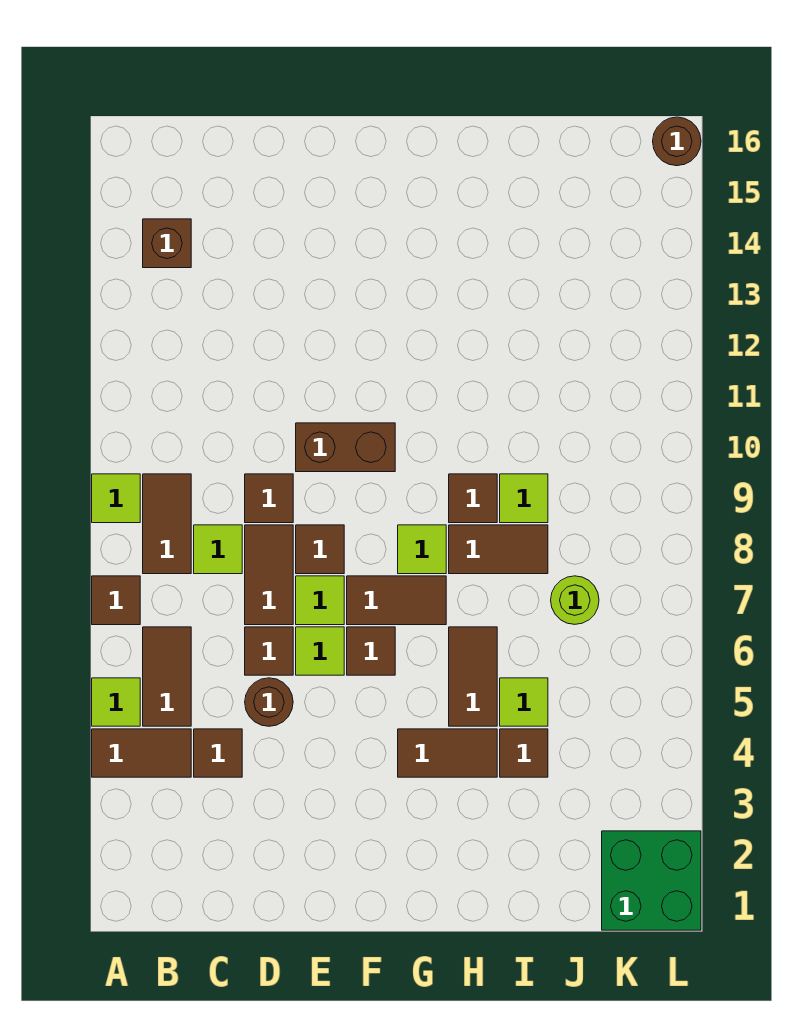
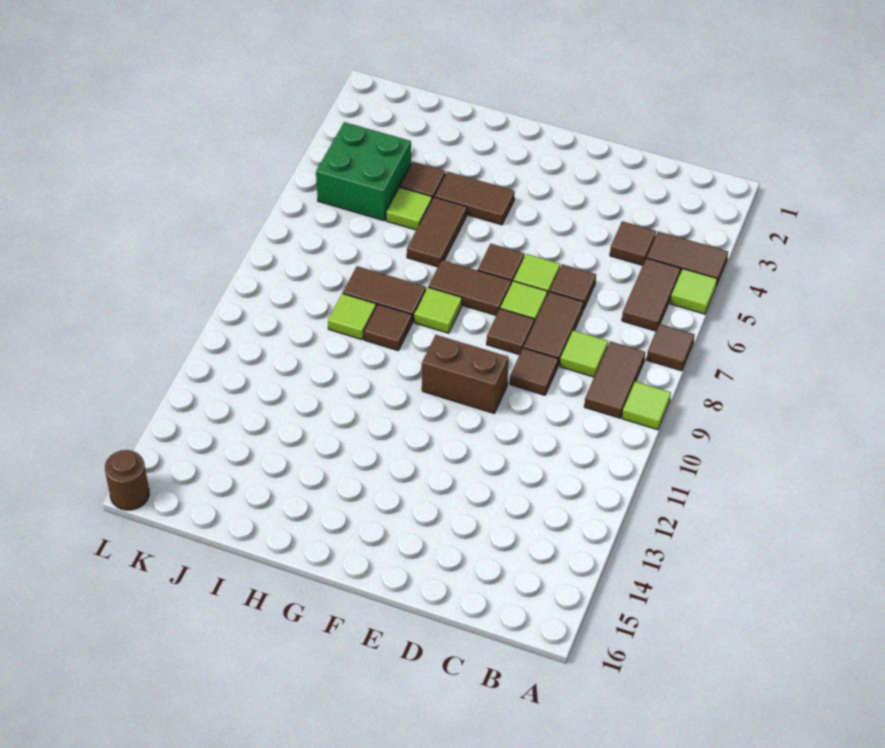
brown brick B14 level 1 -> none
brown round brick D5 level 1 -> none
lime round brick J7 level 1 -> none
green brick K1:L2 level 1 -> green brick J4:K5 level 1

